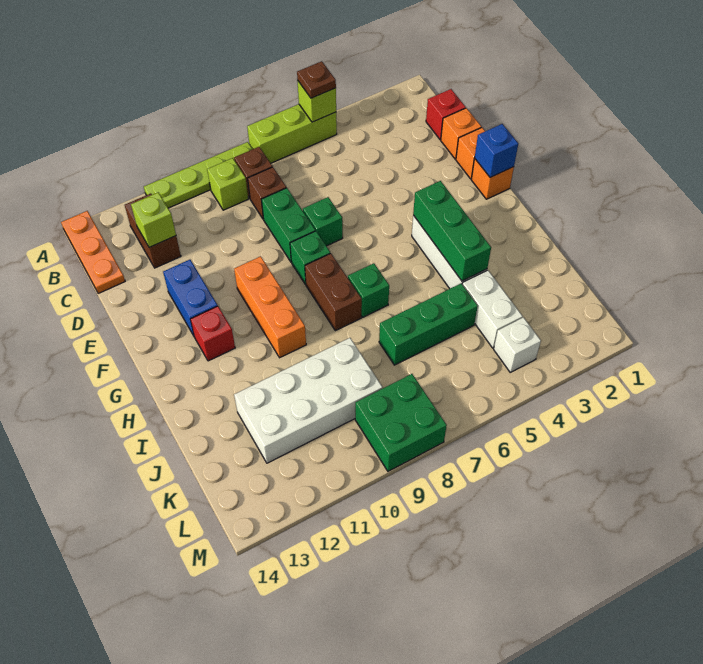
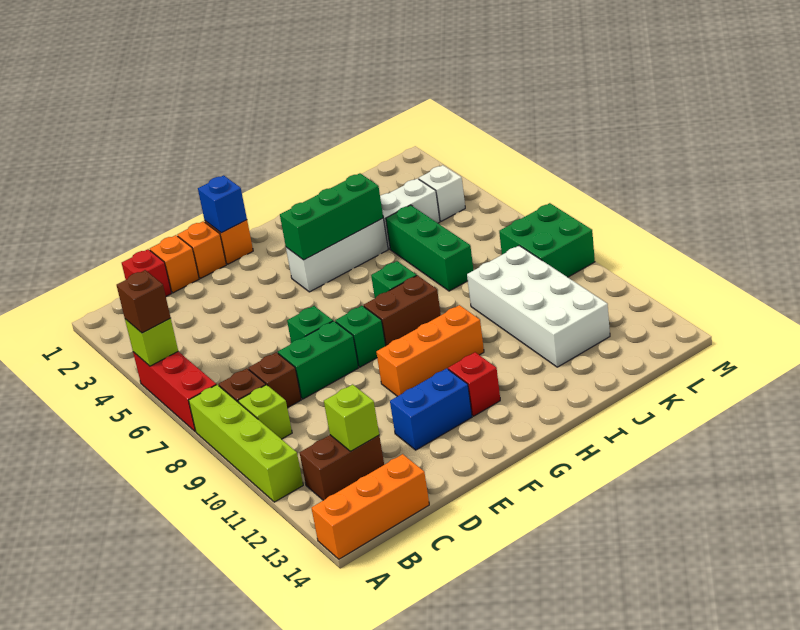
lime brick A5:A7 level 1 -> red brick A5:A7 level 1
brown plate A5 level 3 -> brown brick A5 level 3
lime plate A8:A11 level 1 -> lime brick A8:A11 level 1
orange plate A14:C14 level 1 -> orange brick A14:C14 level 1

